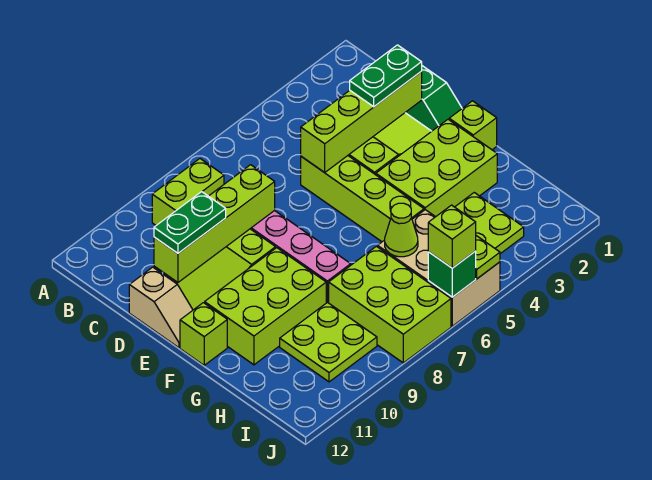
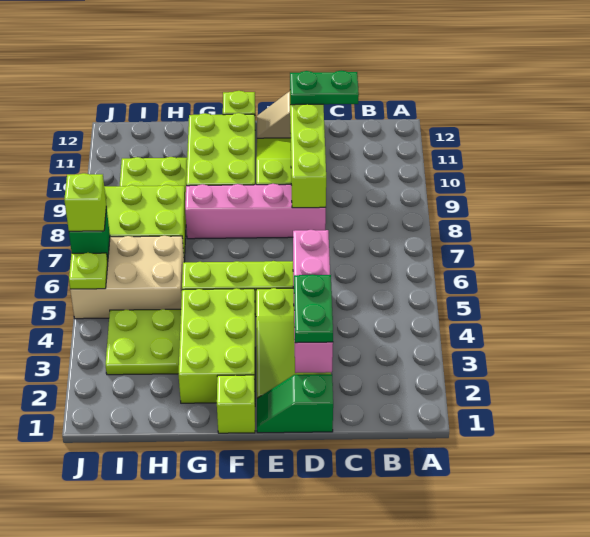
lime brick B8:B9 level 1 -> none
lime brick D2:D5 level 2 -> pink brick D2:D5 level 2
green plate D10:D11 level 3 -> green plate C11:D11 level 3
lime cone H6 level 2 -> none

